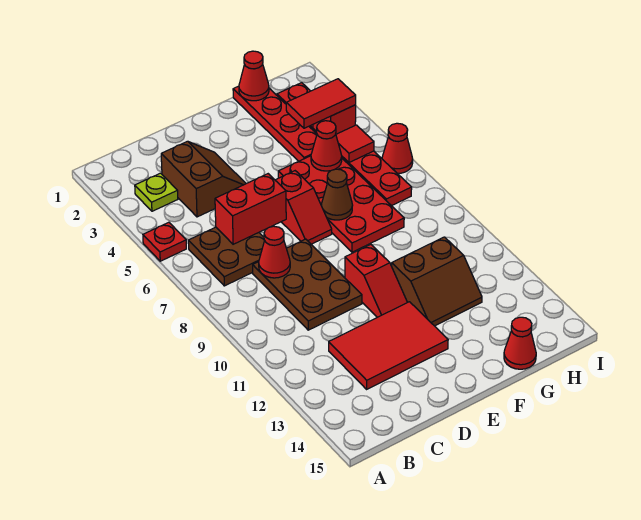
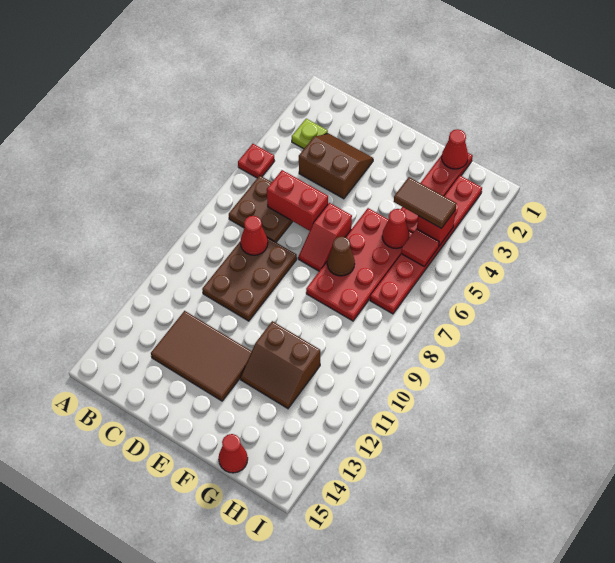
brown slope C3:D4 level 1 top C -> brown slope C3:D4 level 1 top 4
red tile C12:E13 level 1 -> brown tile C12:E13 level 1
red slope E10:E11 level 1 top 10 -> none
red tile G4:H4 level 3 -> brown tile G4:H4 level 3
red cone I6 level 1 -> none

